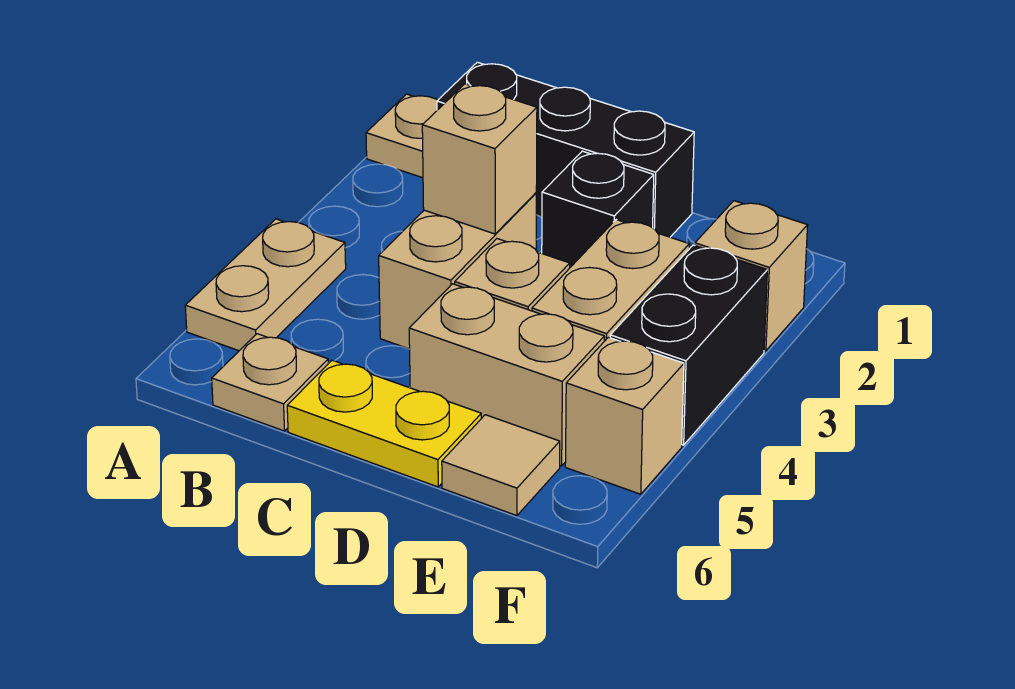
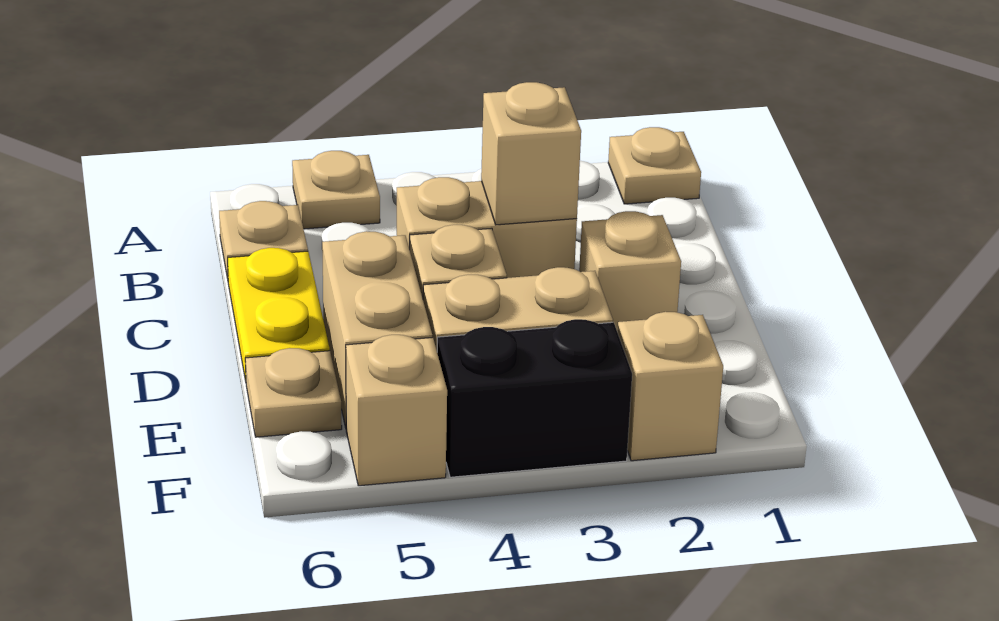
tan plate A4:A5 level 1 -> tan plate A5 level 1
black brick B1:D1 level 1 -> none
black brick D2 level 1 -> tan brick D2 level 1
tan tile E6 level 1 -> tan plate E6 level 1

